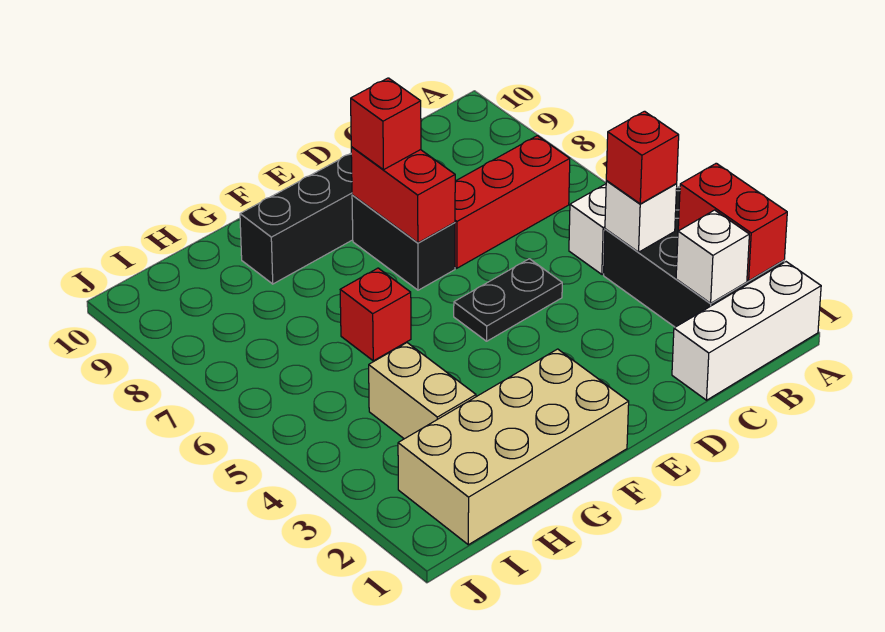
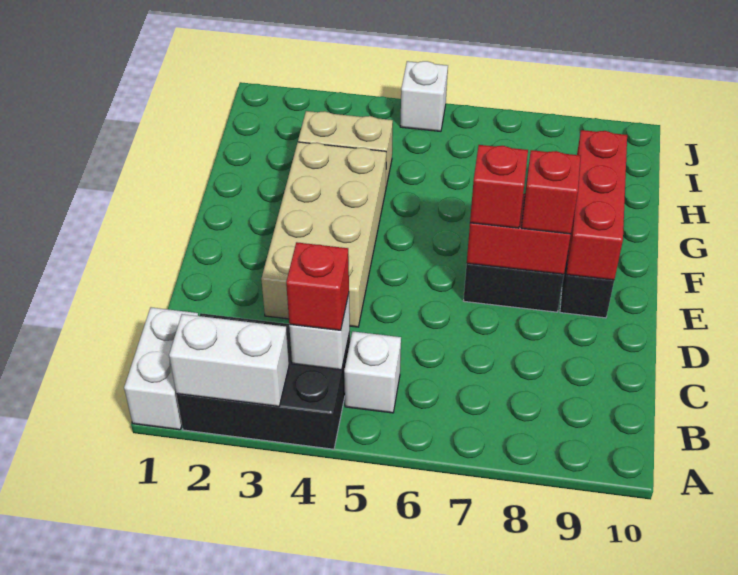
white brick A1:C1 level 1 -> white brick A1:B1 level 1
red brick A2:A3 level 2 -> white brick A2:A3 level 2
white brick B2 level 2 -> white brick J5 level 1
red brick B7:D7 level 1 -> red brick E9:G9 level 2
black plate D5:E5 level 1 -> none
tan brick F1:I2 level 1 -> tan brick D3:G4 level 1
red brick G6 level 1 -> red brick E7 level 3

